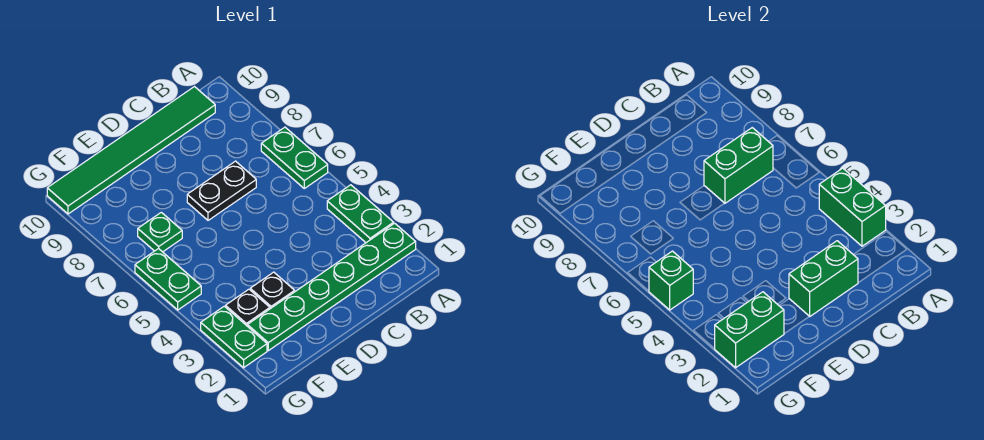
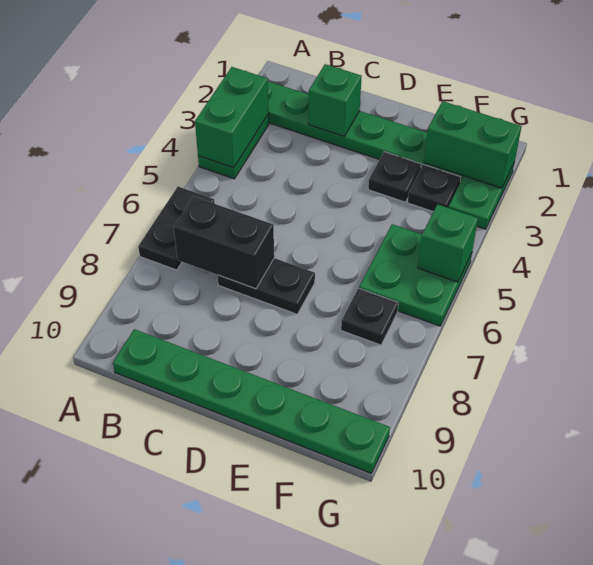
green plate A6:A7 level 1 -> black plate A6:A7 level 1
green brick B7:C7 level 2 -> black brick B7:C7 level 2
green tile B10:G10 level 1 -> green plate B10:G10 level 1
green brick C2:D2 level 2 -> green brick C2 level 2
green plate F7 level 1 -> black plate F7 level 1
green plate G5:G6 level 1 -> green plate F5:G6 level 1

